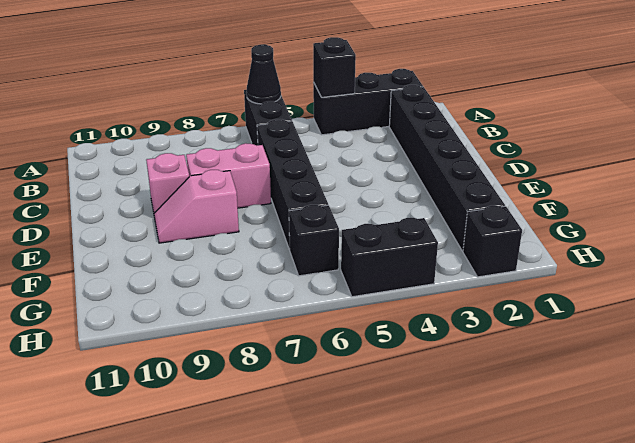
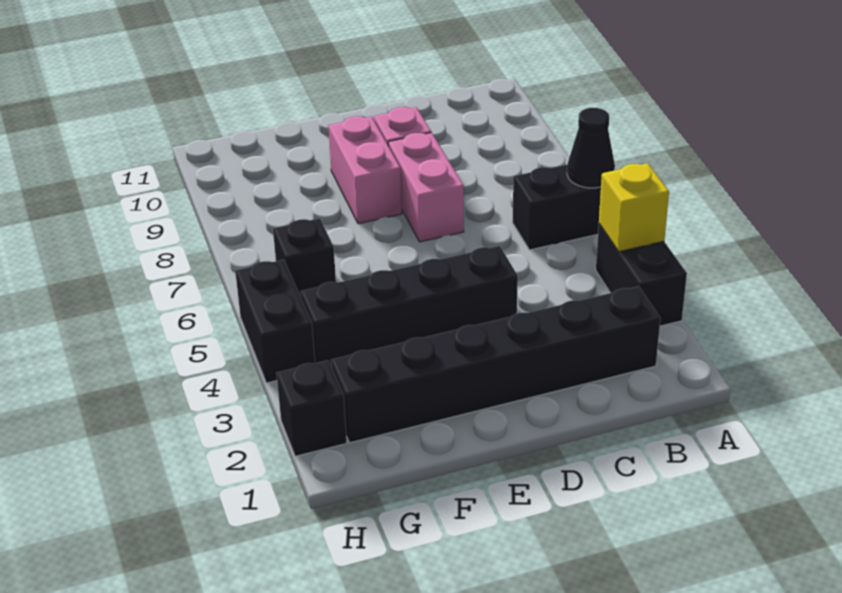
black brick A2:A4 level 1 -> black brick A3:A4 level 1
black brick A4 level 2 -> yellow brick A4 level 2
black brick C6:F6 level 1 -> black brick D4:G4 level 1
pink slope E8:E9 level 1 top 8 -> pink brick E8:E9 level 1

